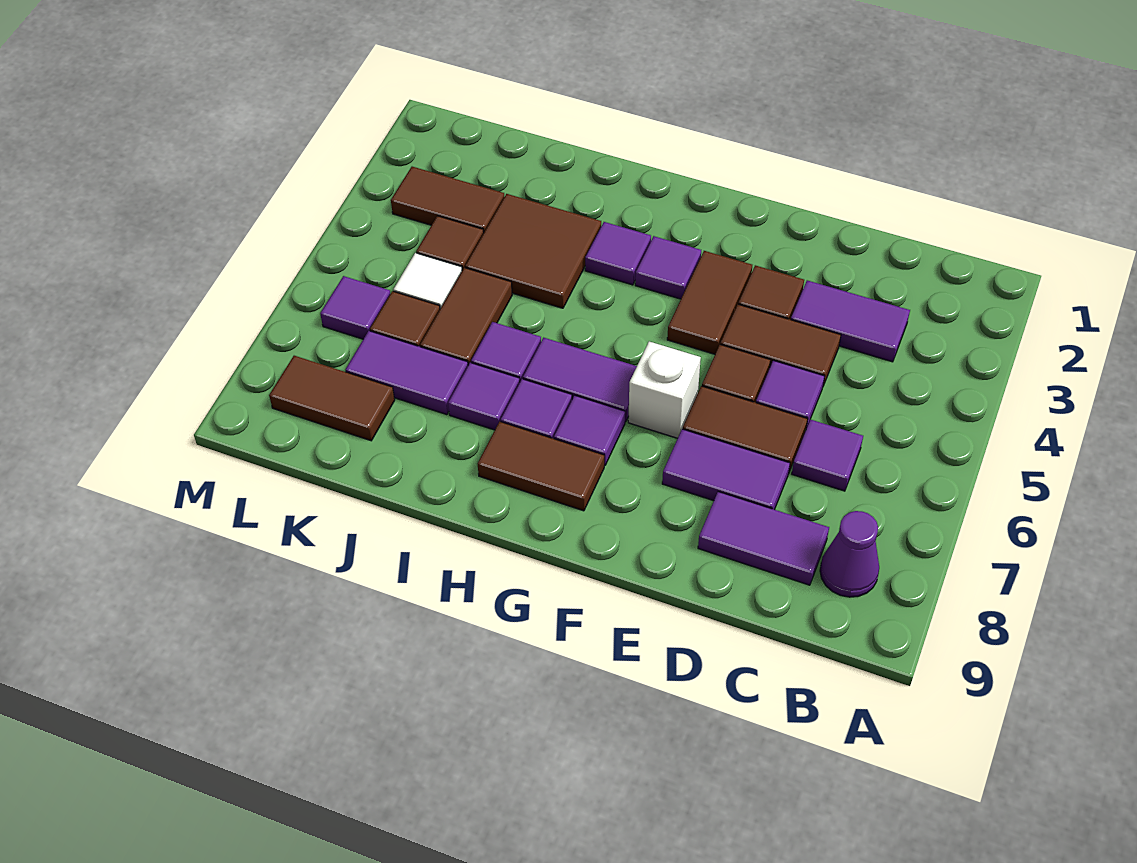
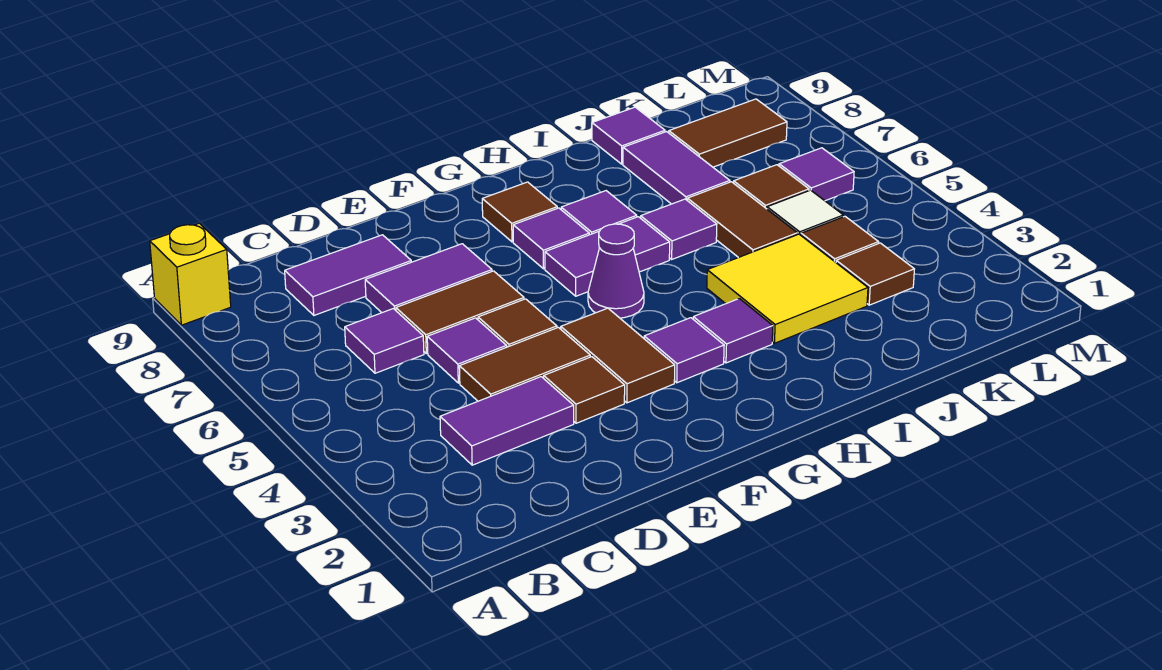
none -> yellow brick A9 level 1
purple cone B8 level 1 -> purple cone G5 level 1
white brick F6 level 1 -> none
brown tile G8:H8 level 1 -> brown tile G8 level 1
brown tile I3:J4 level 1 -> yellow tile I3:J4 level 1
purple tile I7 level 1 -> purple tile J9 level 1
purple tile J7:K7 level 1 -> purple tile J7:J8 level 1
brown tile K3:L3 level 1 -> brown tile K3 level 1

